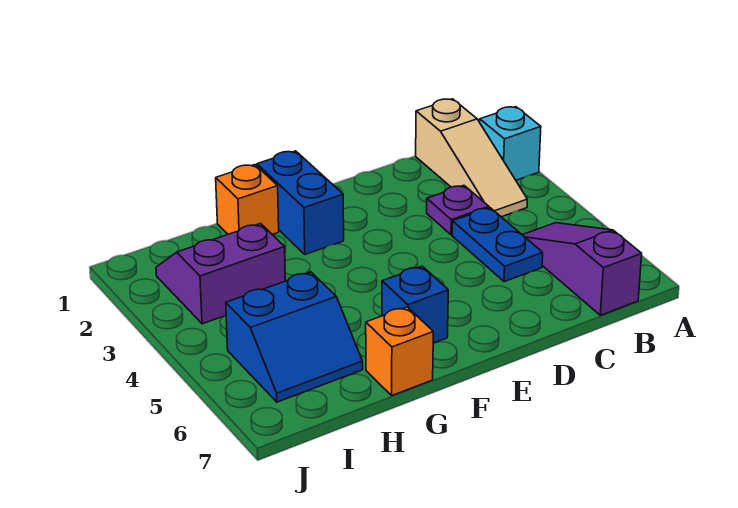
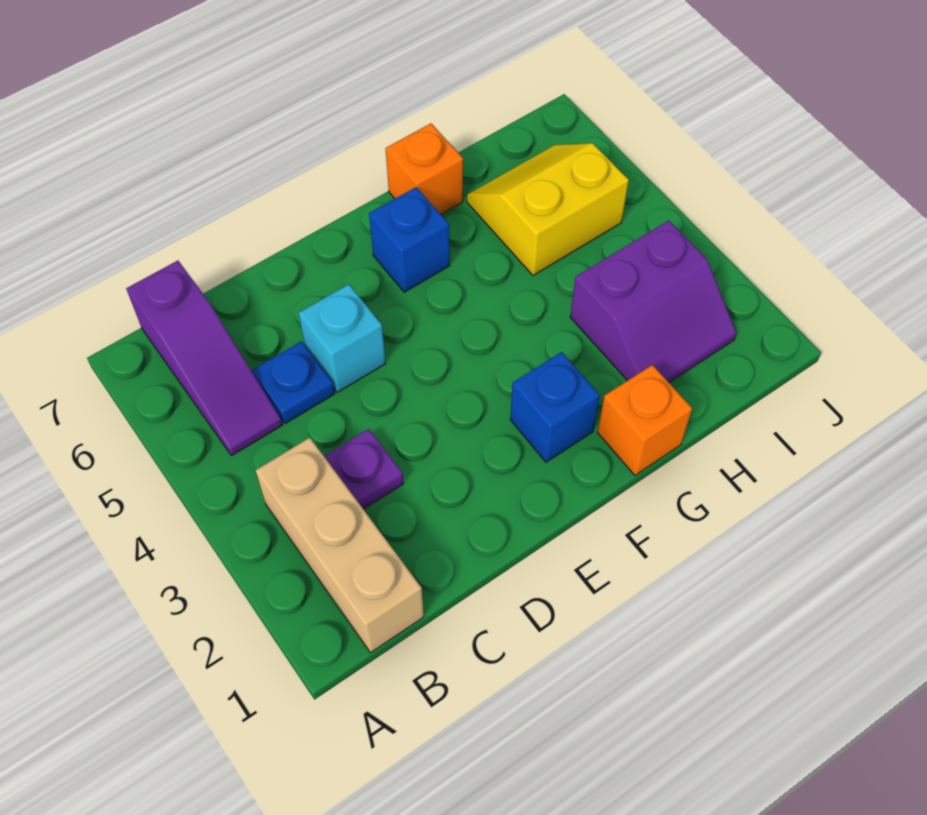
cyan brick A2 level 1 -> cyan brick D5 level 1
tan slope B1:B3 level 1 top 1 -> tan brick B1:B3 level 1
blue plate C4:C5 level 1 -> blue plate C5 level 1
blue brick F1:F2 level 1 -> blue brick F2 level 1
blue slope H5:I6 level 1 top 5 -> yellow slope H5:I6 level 1 top 5

